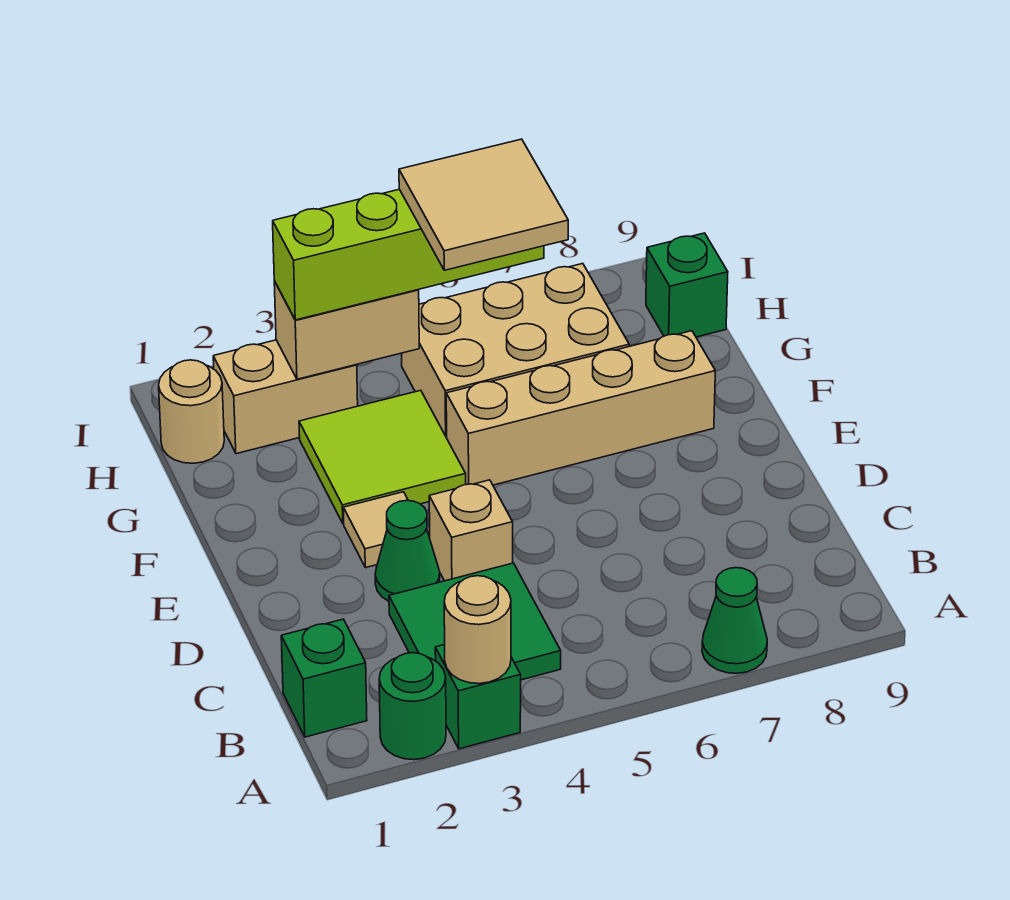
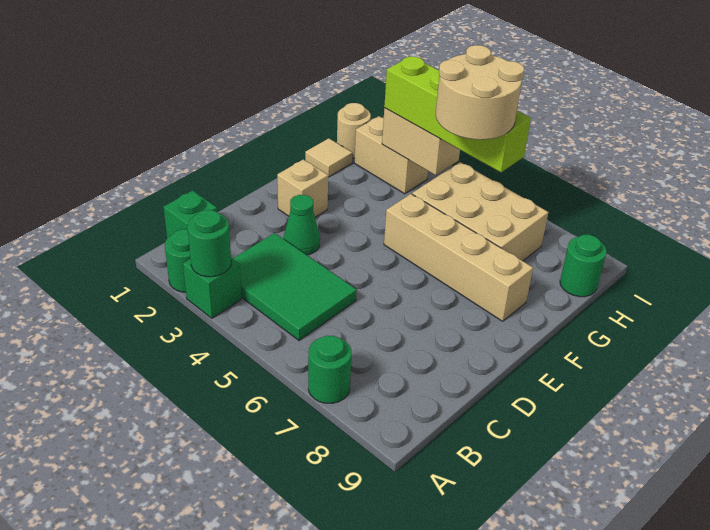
tan round brick A3 level 2 -> green round brick A3 level 2
green cone A7 level 1 -> green round brick A7 level 1
green tile B3:C4 level 1 -> green tile B3:C5 level 1
tan brick D4 level 1 -> tan brick E2 level 1
tan tile E3 level 1 -> tan tile G1 level 1
lime tile F3:G4 level 1 -> none
tan tile G5:H6 level 4 -> tan round brick G5:H6 level 4
green brick H9 level 1 -> green round brick H9 level 1

